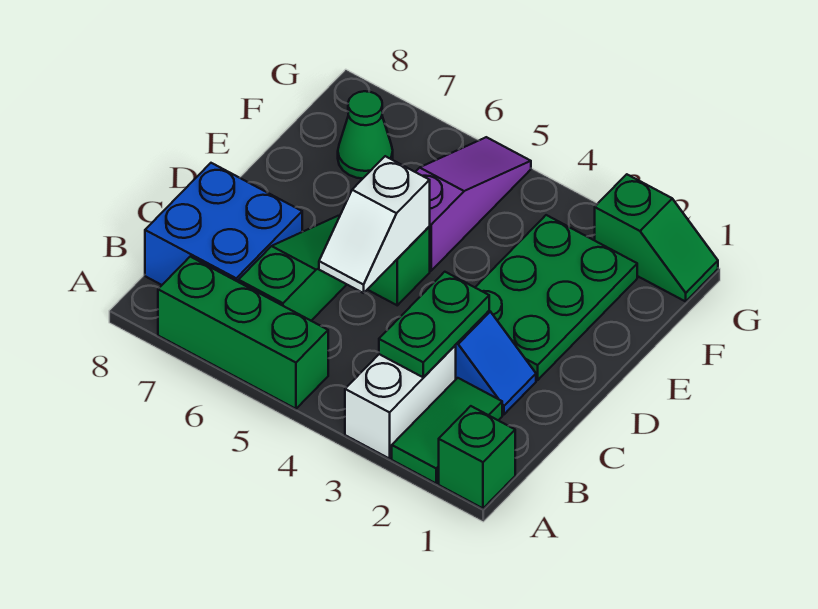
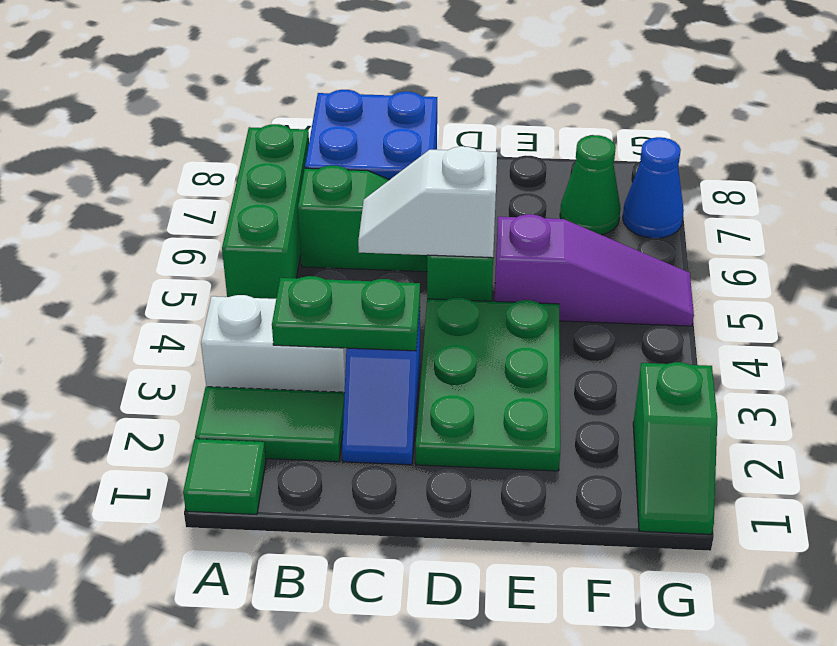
green brick A1 level 1 -> green tile A1 level 1
green plate D2:F3 level 1 -> green plate D2:E4 level 1
none -> blue cone G7 level 1

